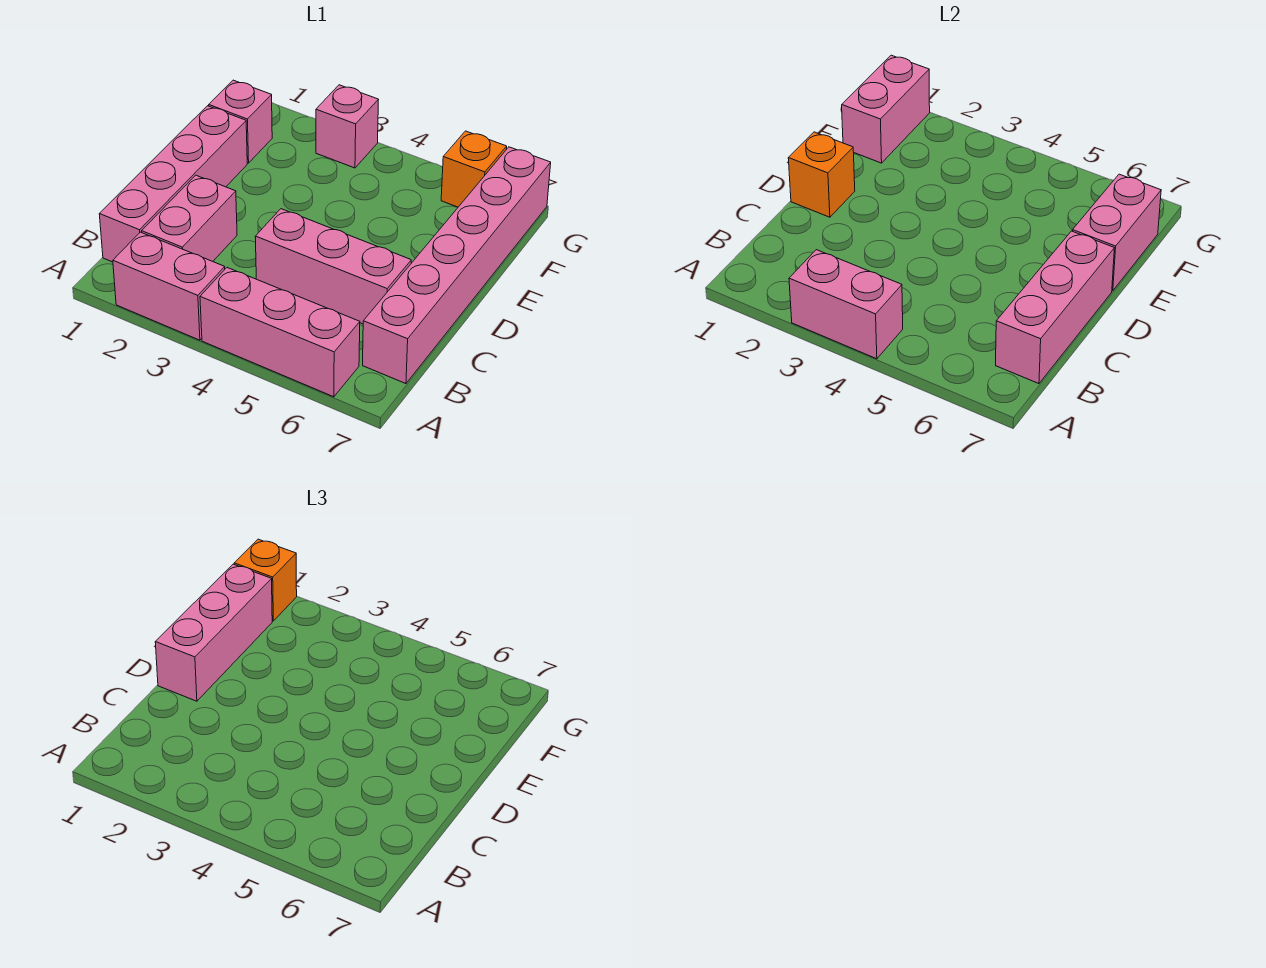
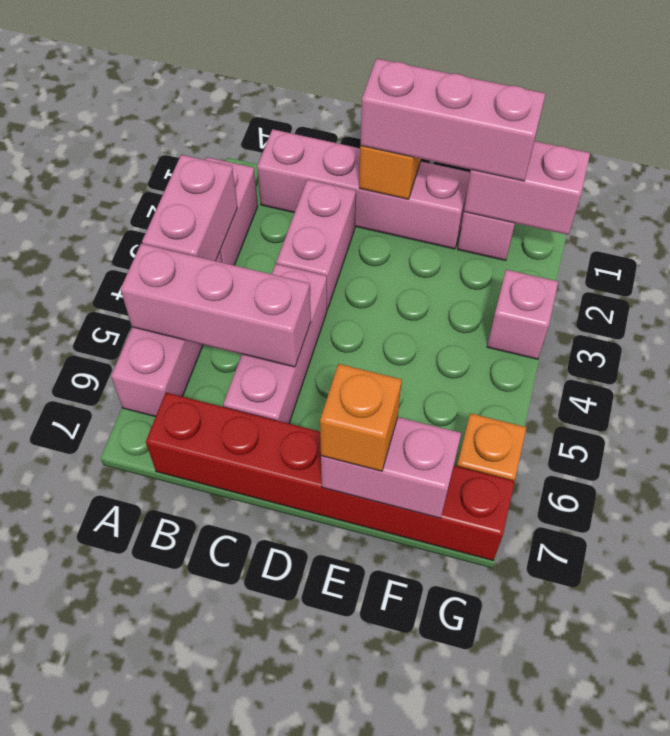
pink brick B2:C2 level 1 -> pink brick C2:C3 level 1
pink brick B7:G7 level 1 -> red brick B7:G7 level 1
pink brick B7:D7 level 2 -> pink brick A5:C5 level 2
orange brick G1 level 3 -> orange brick E7 level 3

